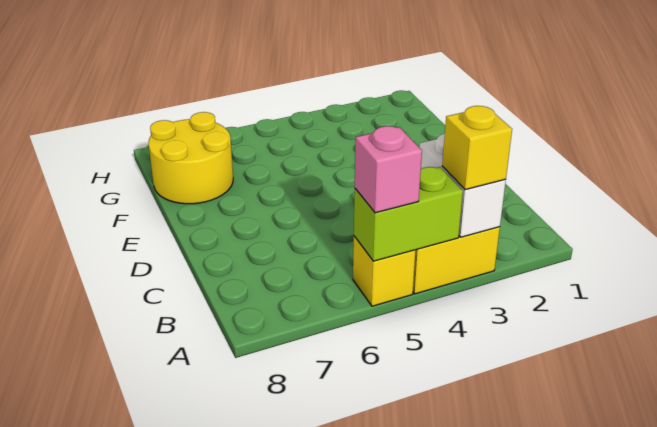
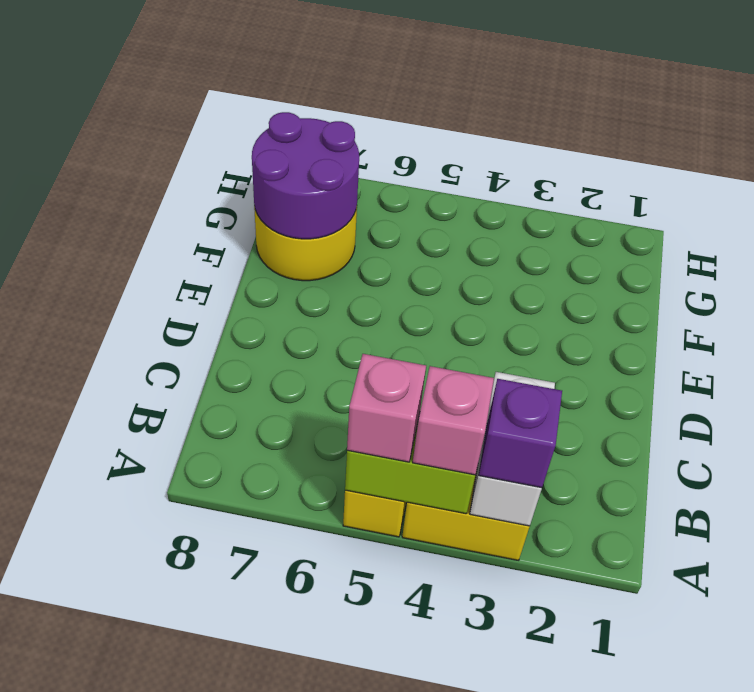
yellow brick A3 level 3 -> purple brick A3 level 3
none -> pink brick A4 level 3
none -> purple round brick F7:G8 level 2

